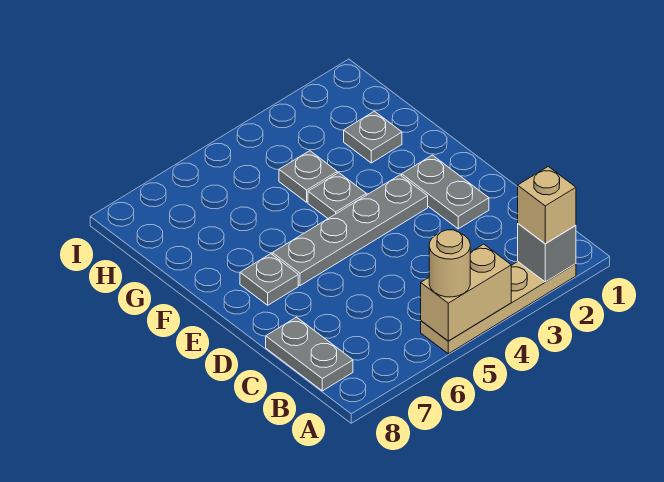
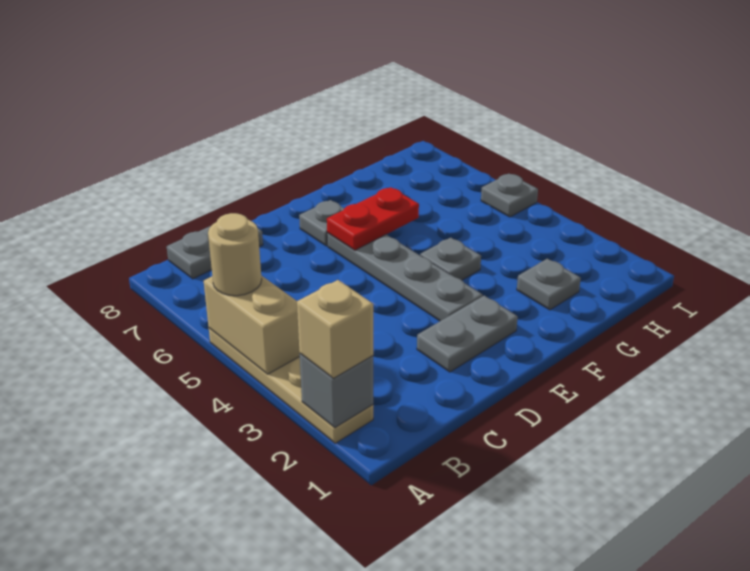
none -> red plate E6:F6 level 2
grey plate G4 level 1 -> grey plate I5 level 1

